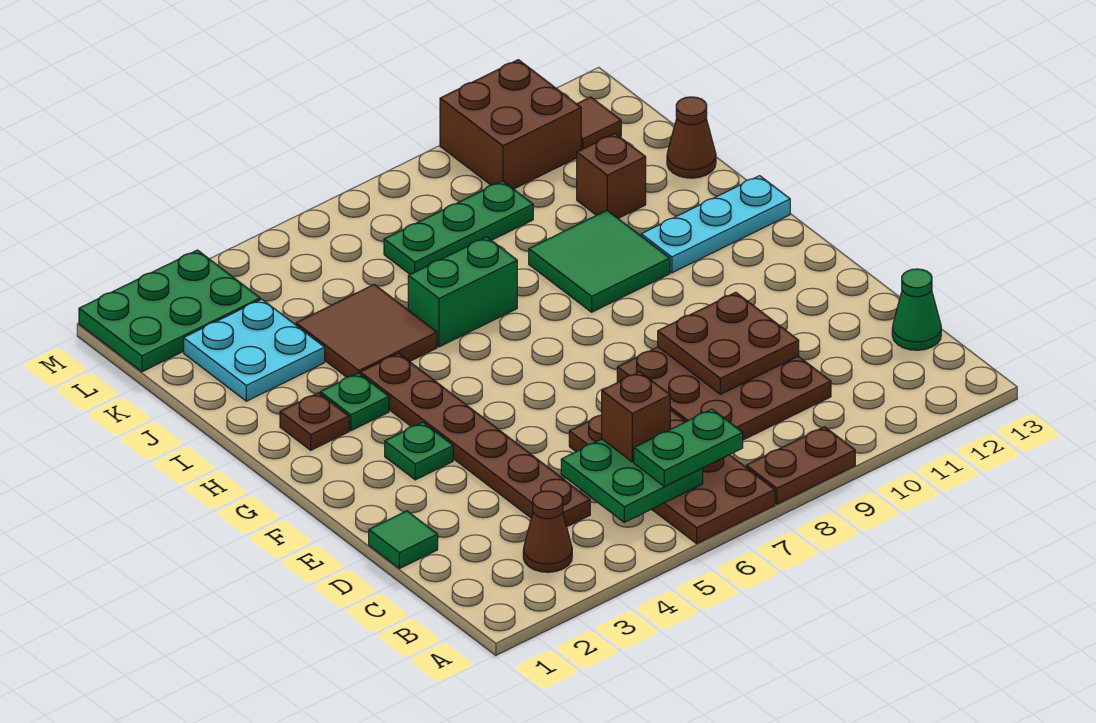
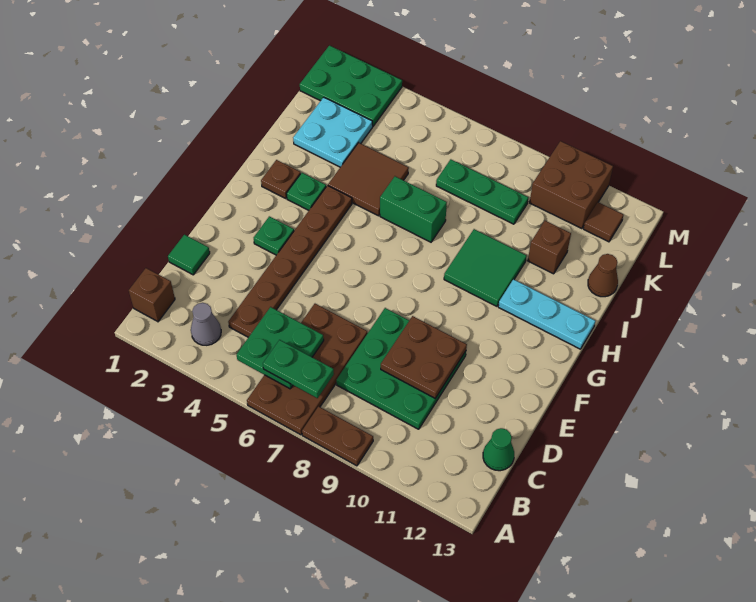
brown cone B3 level 1 -> grey cone B3 level 1
brown brick C6 level 3 -> brown brick B1 level 1
brown plate C8:E10 level 1 -> green plate C8:E10 level 1

